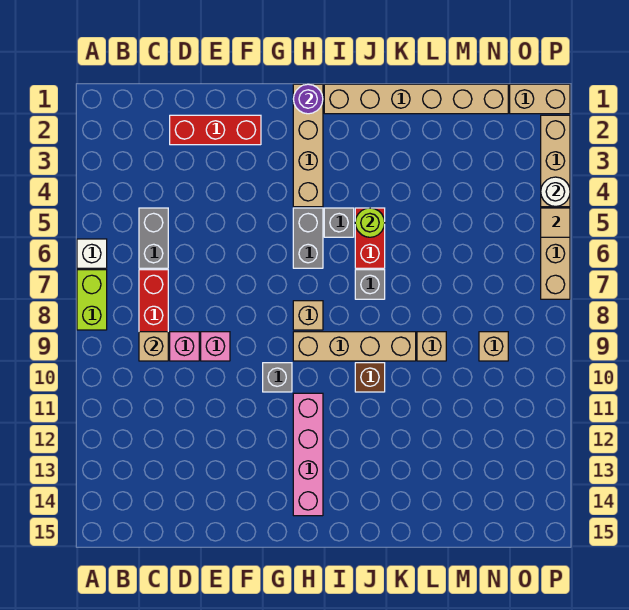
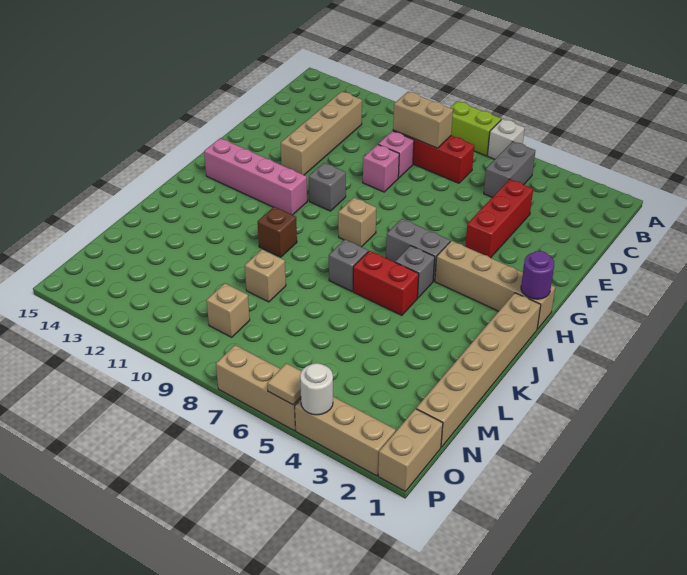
grey brick C5:C6 level 1 -> grey brick B5:C5 level 1
tan brick C9 level 2 -> tan brick C8:C9 level 2
red brick D2:F2 level 1 -> red brick D4:F4 level 1
tan brick H9:K9 level 1 -> tan brick C12:F12 level 1
lime round brick J5 level 2 -> none

